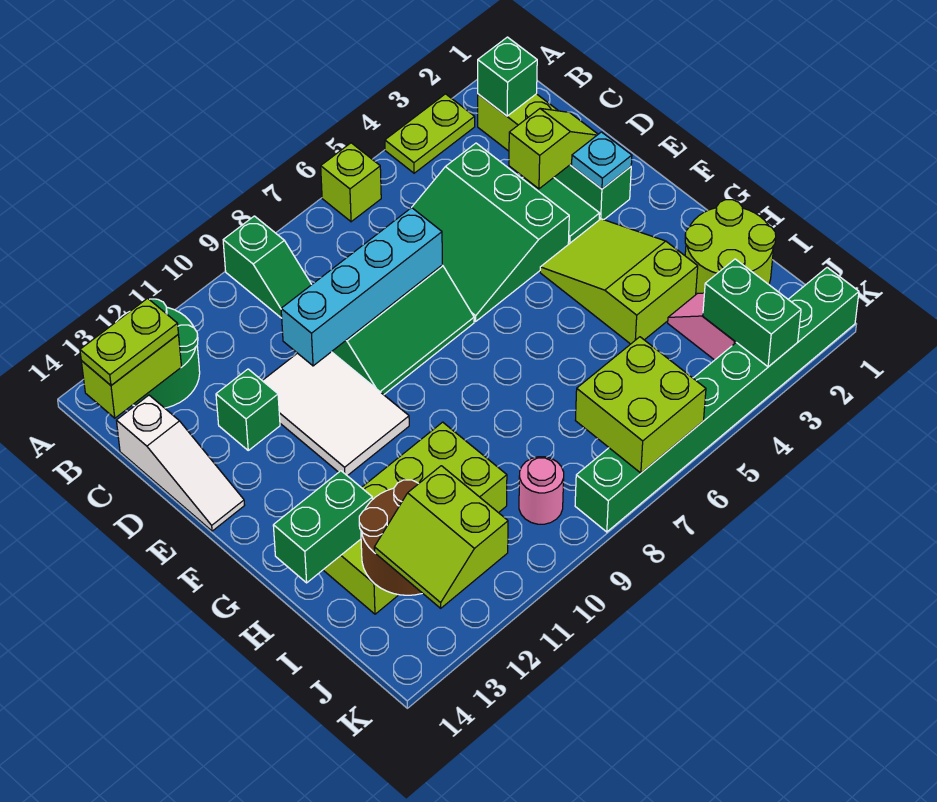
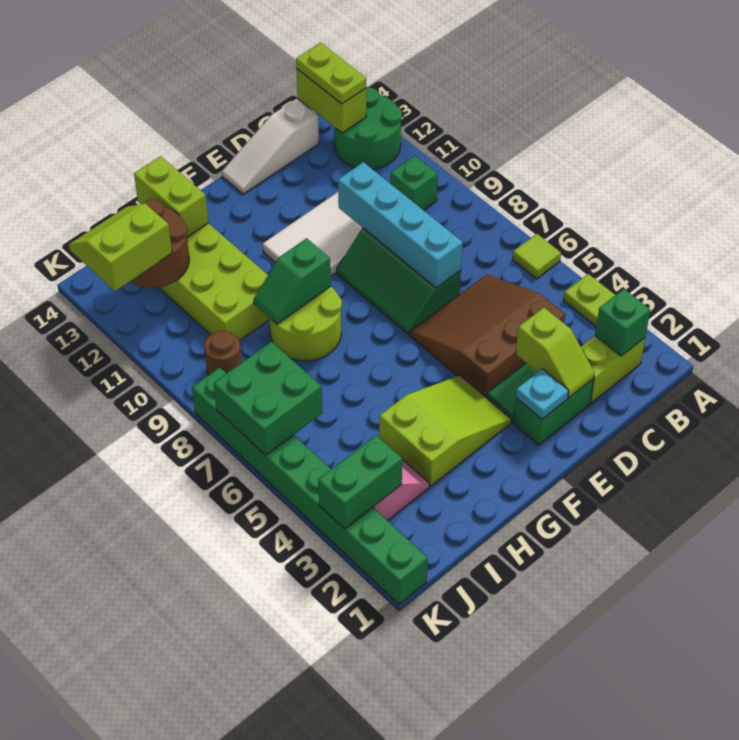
lime brick A6 level 1 -> lime tile A6 level 1
green slope A9:B9 level 1 top A -> green slope G9:H9 level 2 top G
green slope C4:E6 level 1 top 4 -> brown slope C4:E6 level 1 top 4
green brick D12 level 1 -> green brick B10 level 1
lime round brick H1:I2 level 1 -> lime round brick G8:H9 level 1
green brick H13:H14 level 2 -> lime brick H13:H14 level 2
lime brick J6:K7 level 2 -> green brick J6:K7 level 2
pink round brick J9 level 1 -> brown round brick J9 level 1

